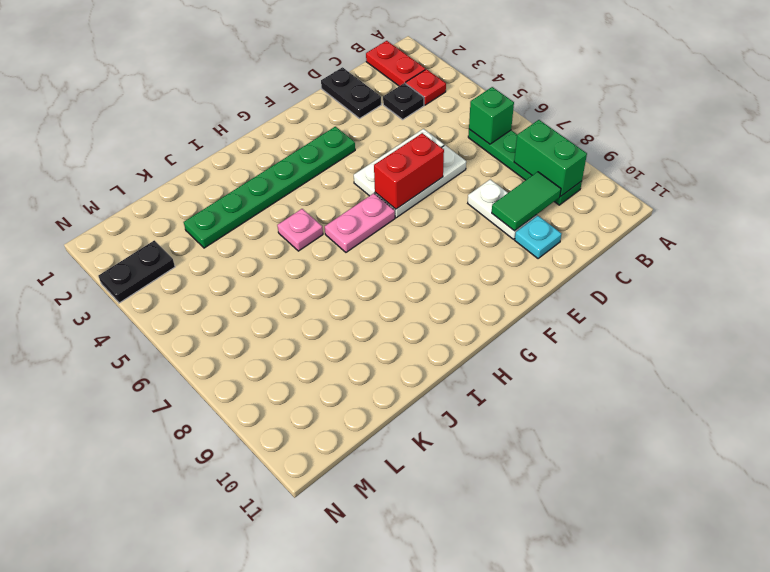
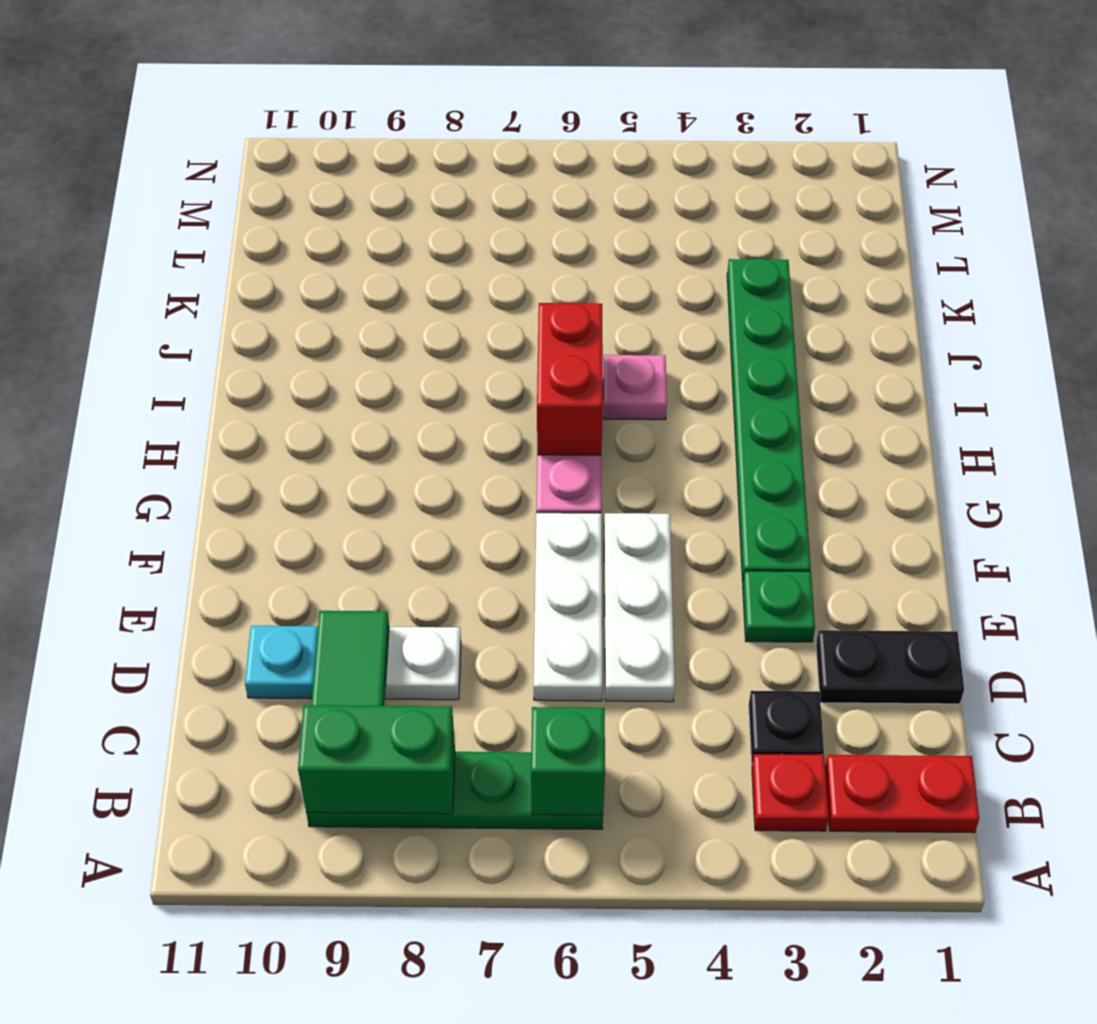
none -> green plate E3 level 1
red brick E6:F6 level 2 -> red brick H6:I6 level 2
black plate M3:N3 level 1 -> none

